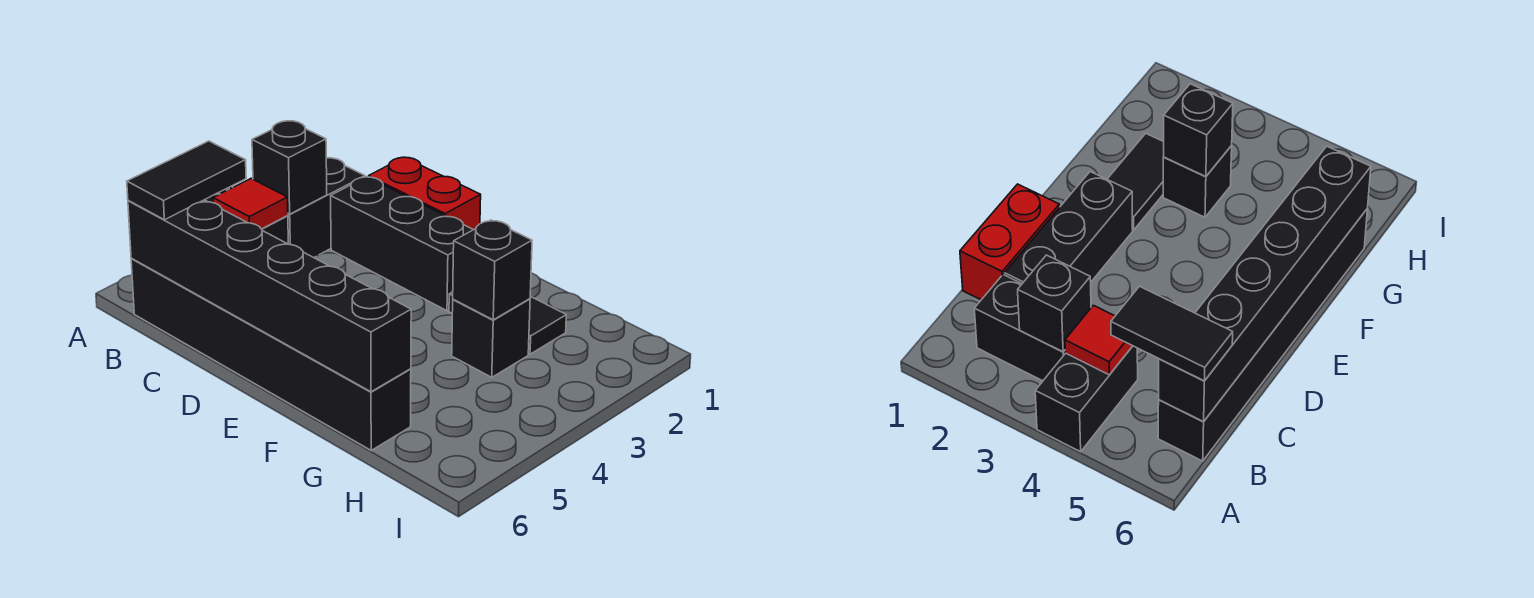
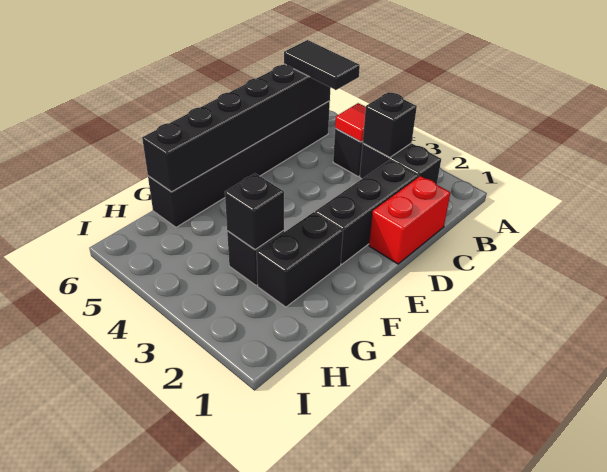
black tile F2:G2 level 1 -> black brick F2:G2 level 1

